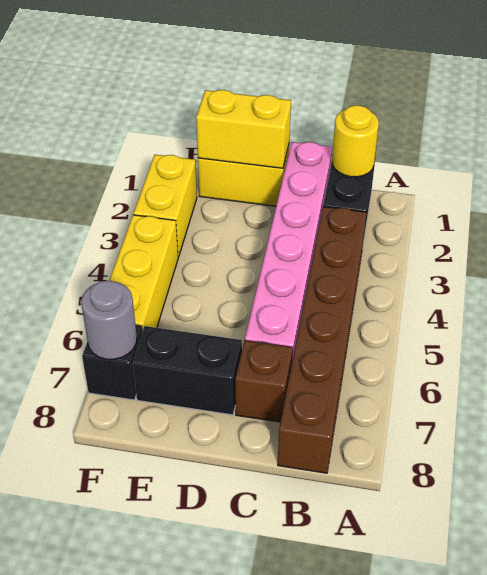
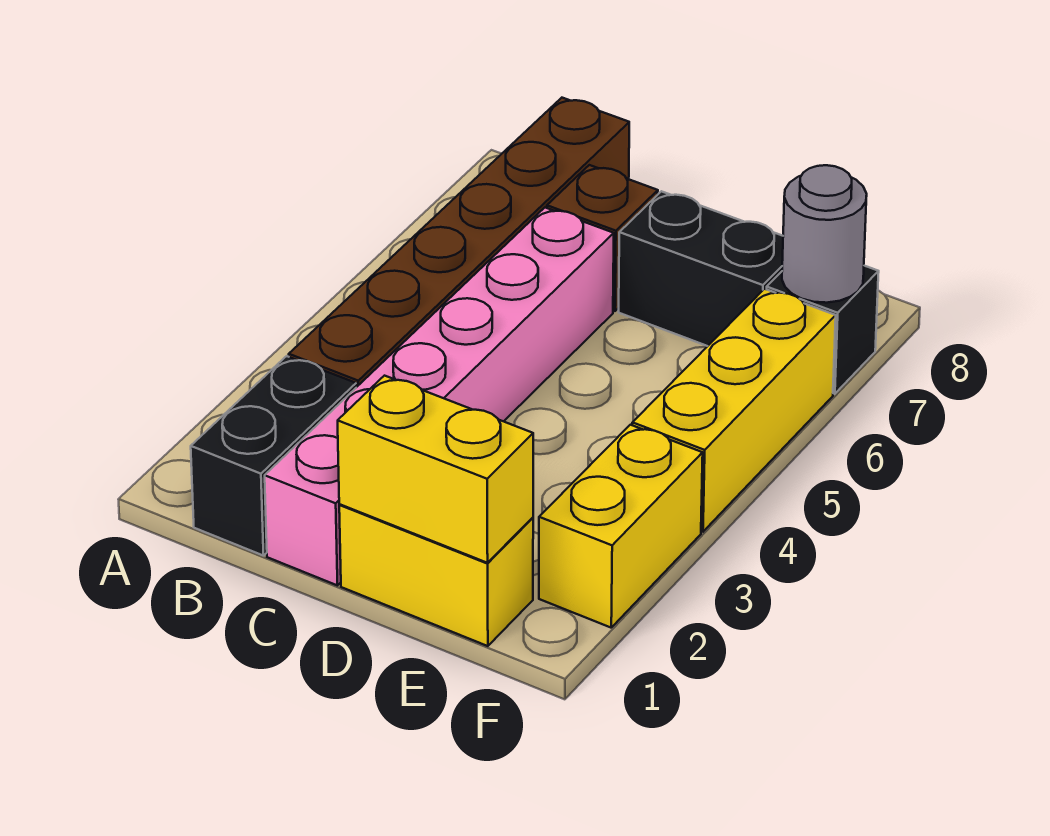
yellow round brick B1 level 2 -> none

